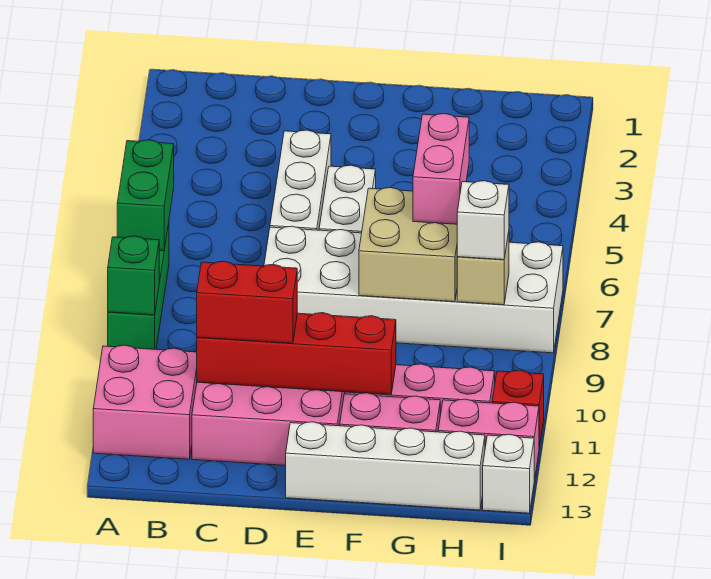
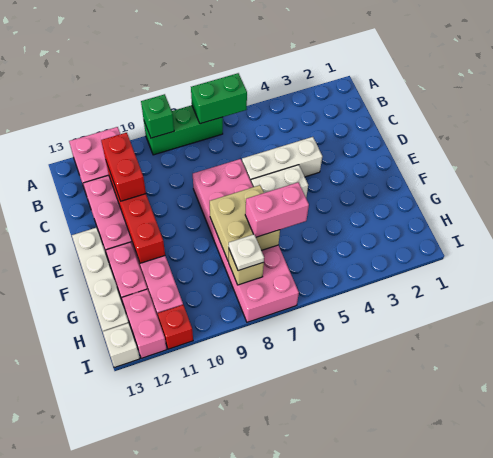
white brick D7:I8 level 1 -> pink brick D7:I8 level 1
white brick H8 level 3 -> white plate H8 level 3

